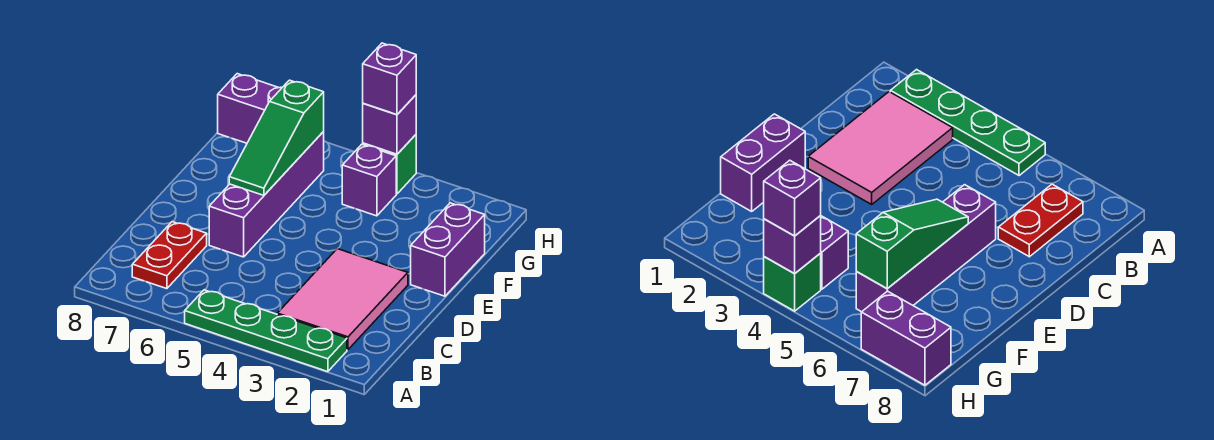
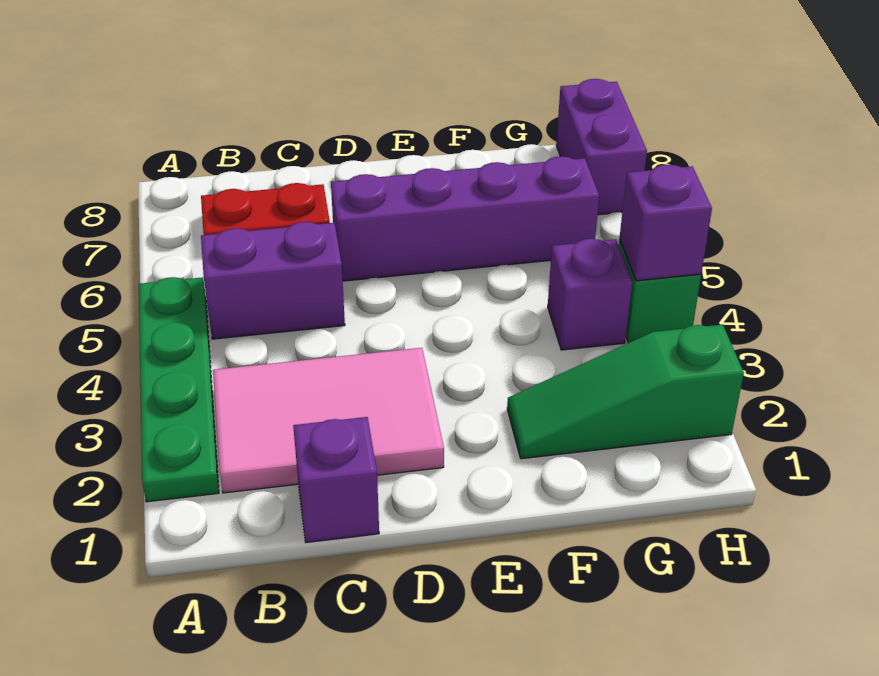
purple brick E1:F1 level 1 -> purple brick B5:C5 level 1
green slope E6:G6 level 2 top G -> green slope F2:H2 level 1 top H
purple brick H4 level 3 -> purple brick C1 level 1

